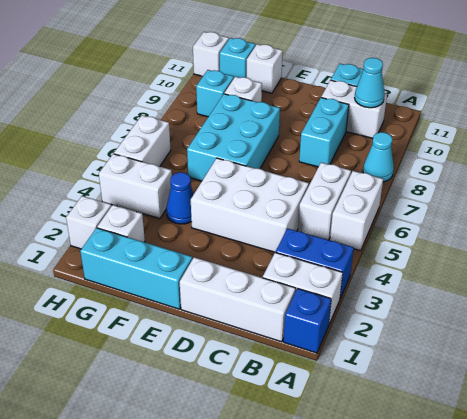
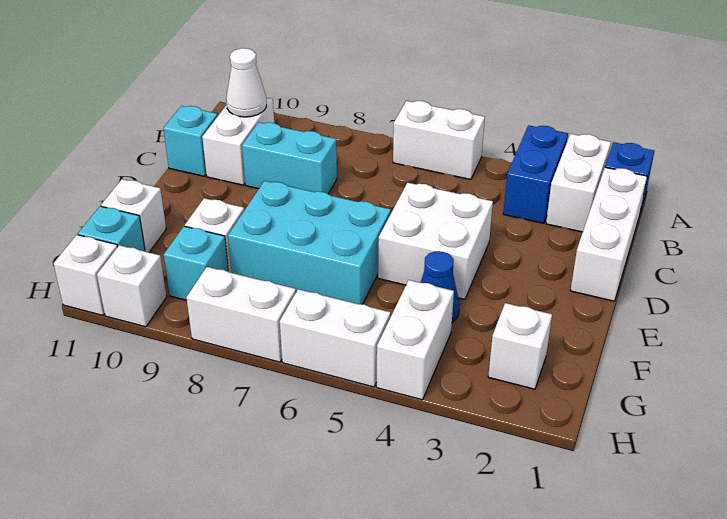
cyan cone A8 level 1 -> none
white brick B5:B6 level 1 -> white brick H7:H8 level 1
cyan cone B10 level 2 -> white cone B10 level 2
white brick C4:E5 level 1 -> white brick D4:E5 level 1
cyan brick E1:G1 level 1 -> none
white brick H2 level 1 -> white brick H10 level 1

